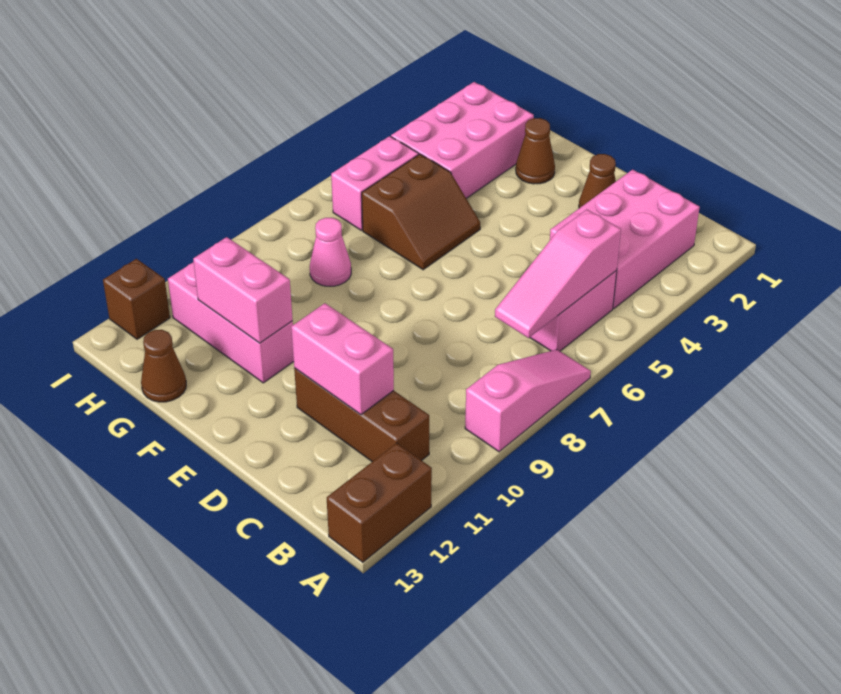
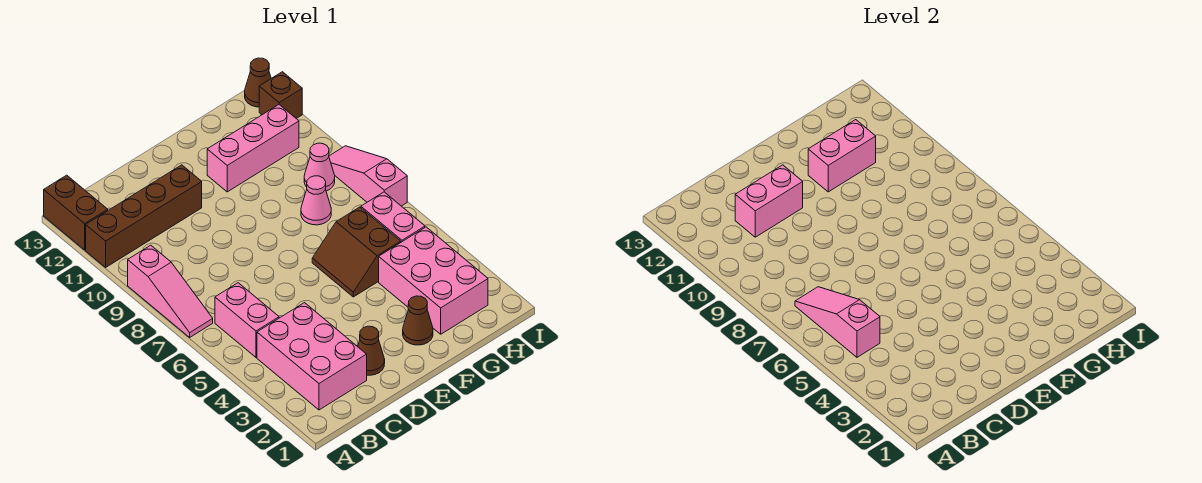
brown brick B11:D11 level 1 -> brown brick A11:D11 level 1
brown cone G13 level 1 -> brown cone I13 level 1
none -> pink cone H9 level 1
none -> pink slope I7:I9 level 1 top 7

